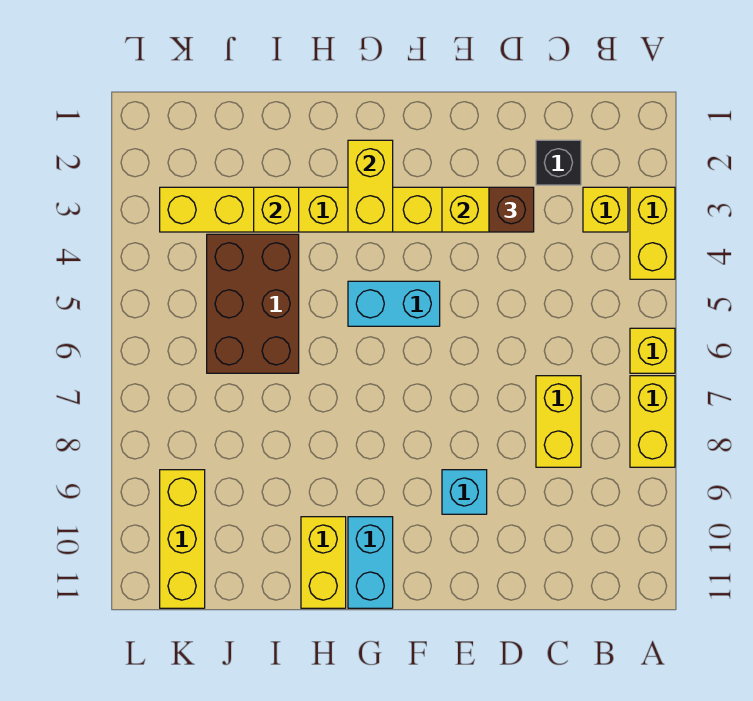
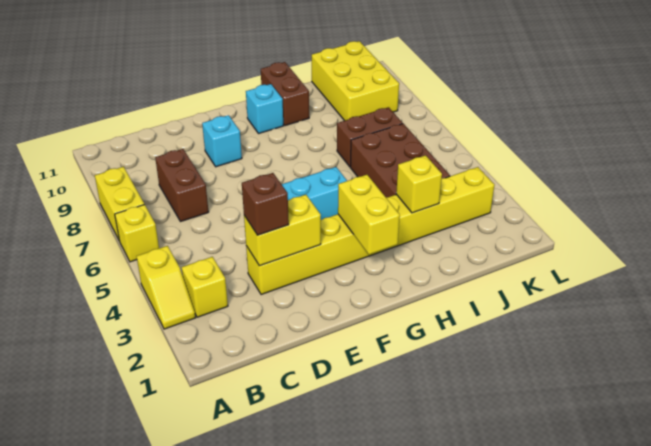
yellow brick A3:A4 level 1 -> yellow slope A3:A4 level 1 top 4
black brick C2 level 1 -> none
yellow brick C7:C8 level 1 -> brown brick C7:C8 level 1
cyan brick G10:G11 level 1 -> cyan brick G10 level 1
yellow brick H10:H11 level 1 -> brown brick H10:H11 level 1
none -> brown brick I7:J7 level 1
yellow brick K9:K11 level 1 -> yellow brick J9:K11 level 1

